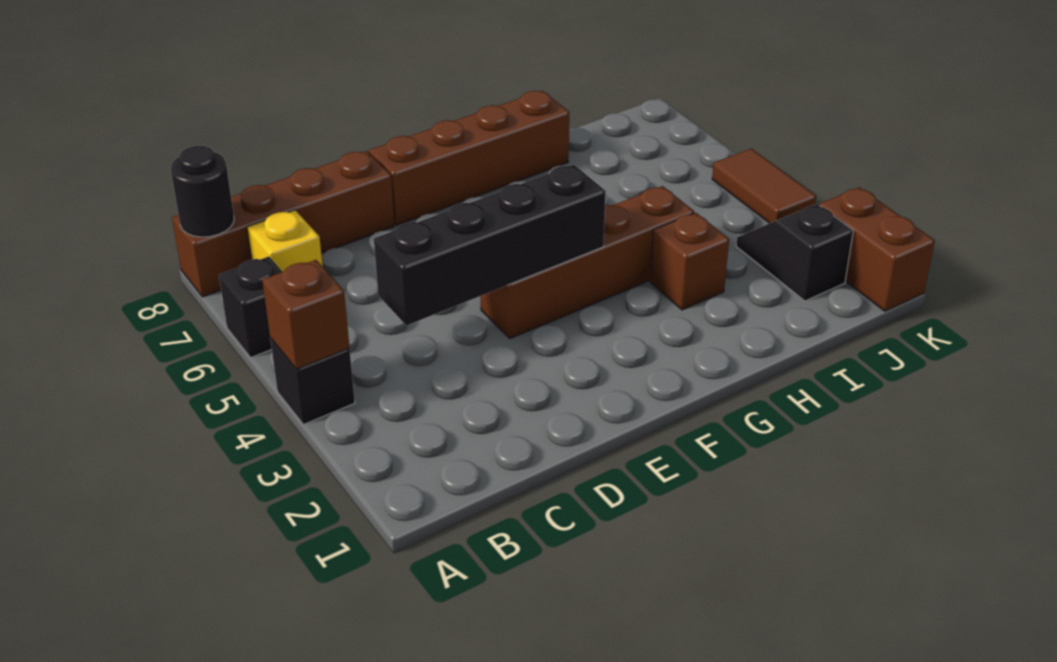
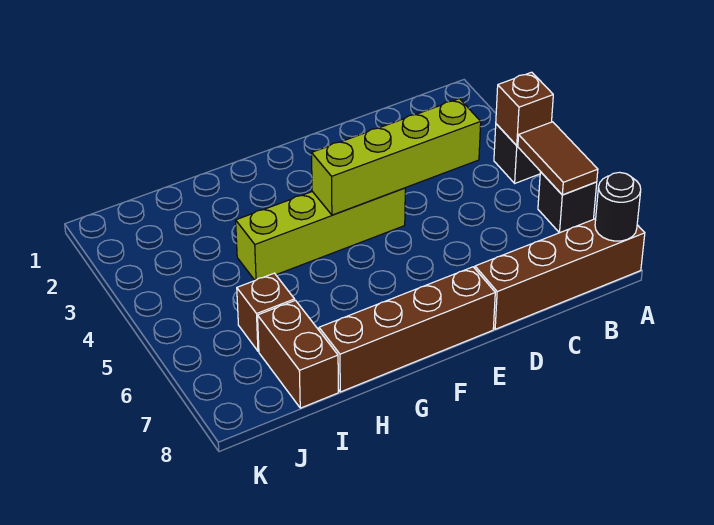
yellow brick B7 level 1 -> none
black brick C4:F4 level 2 -> lime brick C4:F4 level 2
brown brick E4:H4 level 1 -> lime brick E4:H4 level 1
brown brick H3 level 1 -> brown brick I6 level 1
black slope J2:J3 level 1 top 2 -> none
brown brick K1:K2 level 1 -> brown brick I7:I8 level 1
brown tile K4:K5 level 1 -> brown tile A5:A6 level 2

